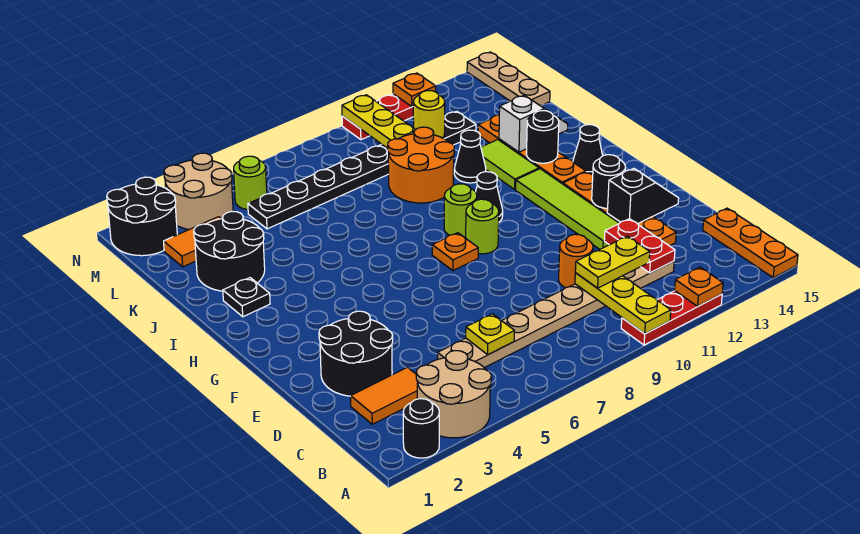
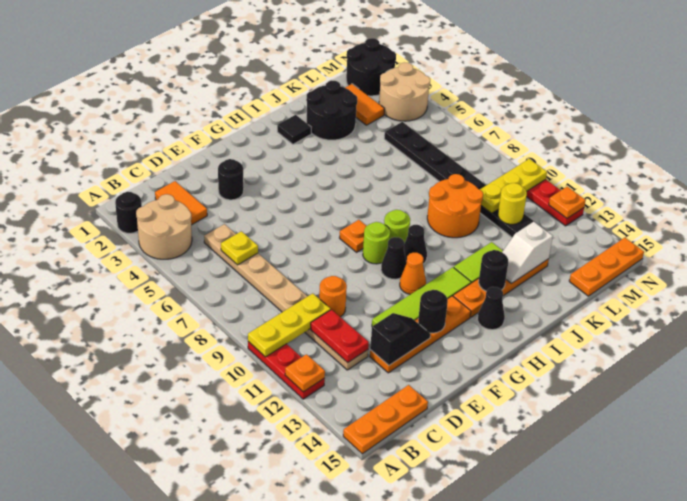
yellow plate C10:C11 level 3 -> none
red plate C12:D12 level 2 -> red plate C11:C12 level 2
black round brick D2:E3 level 1 -> black round brick E3 level 1
black slope E13:E14 level 2 top 13 -> black slope D13:E13 level 2 top D
none -> orange cone G11 level 1
black plate I2 level 1 -> black tile I2 level 1
black cone J11 level 1 -> black cone G10 level 1
white slope J13:J14 level 2 top 13 -> white slope J13:K13 level 2 top K
tan plate L15:N15 level 1 -> orange plate L15:N15 level 1
lime round brick M5 level 1 -> none

